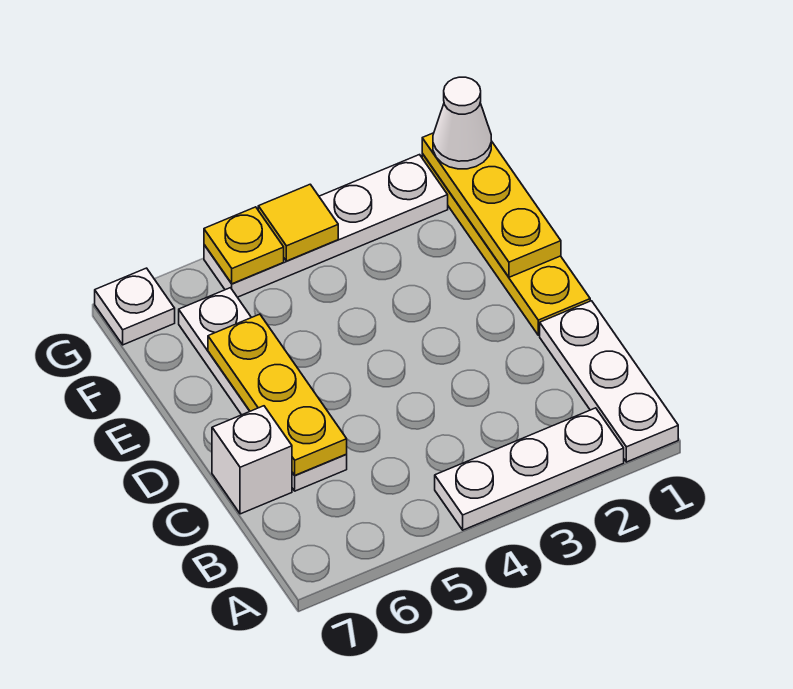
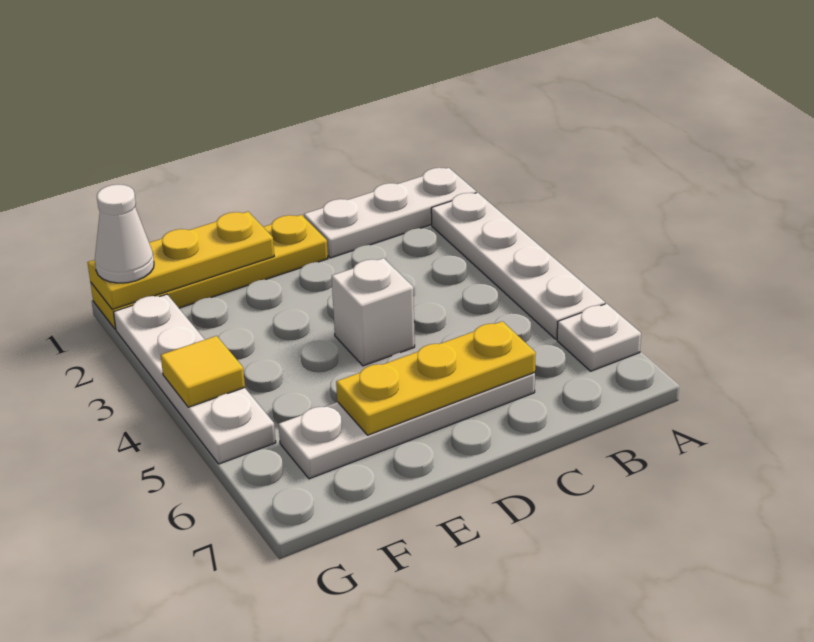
white plate A2:A4 level 1 -> white plate A2:A5 level 1
white brick C7 level 1 -> white brick D4 level 1
yellow plate G5 level 2 -> none
white plate G7 level 1 -> white plate A6 level 1

